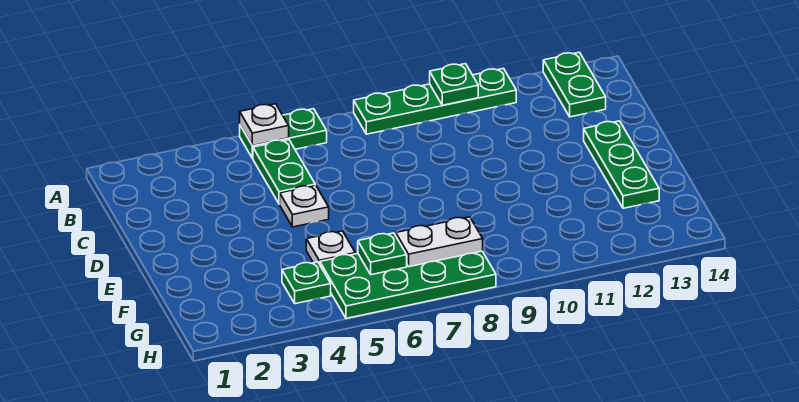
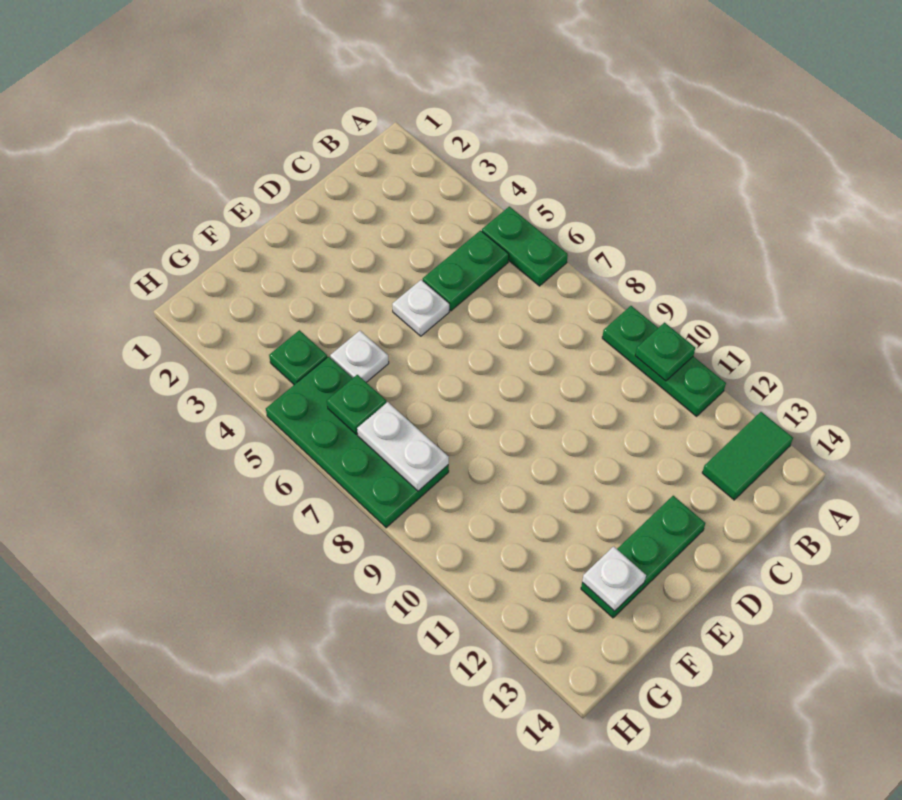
white plate A5 level 2 -> white plate F13 level 2
green plate A8:A11 level 1 -> green plate A9:A11 level 1
green plate A13:B13 level 1 -> green tile A13:B13 level 1

